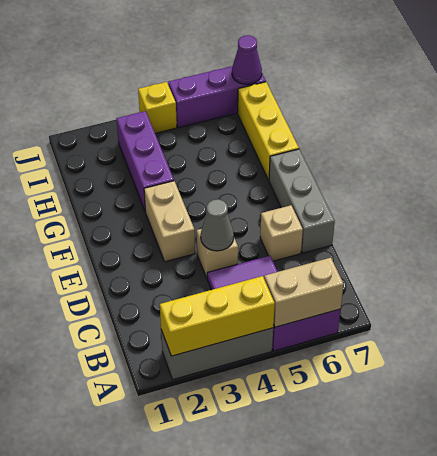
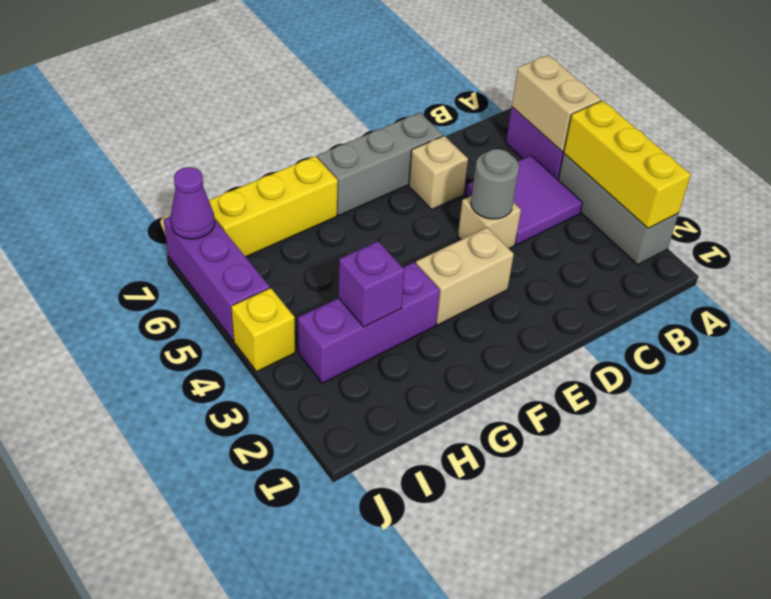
grey cone D4 level 2 -> grey round brick D4 level 2
none -> purple brick H3 level 2

